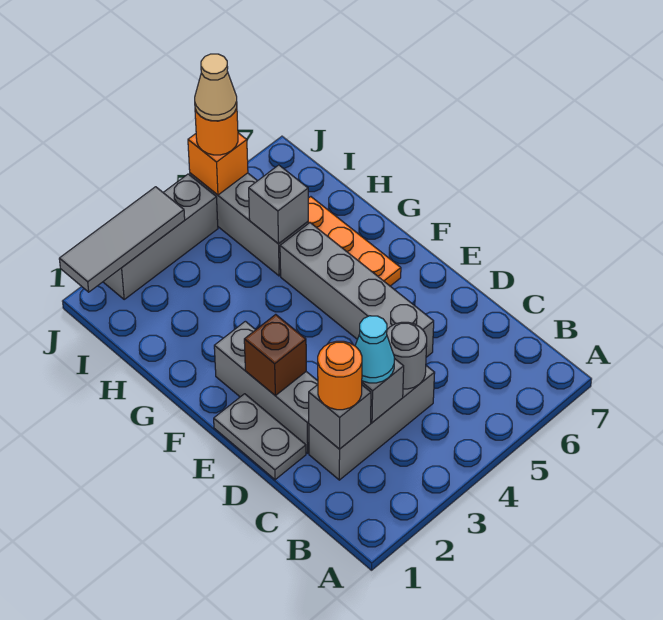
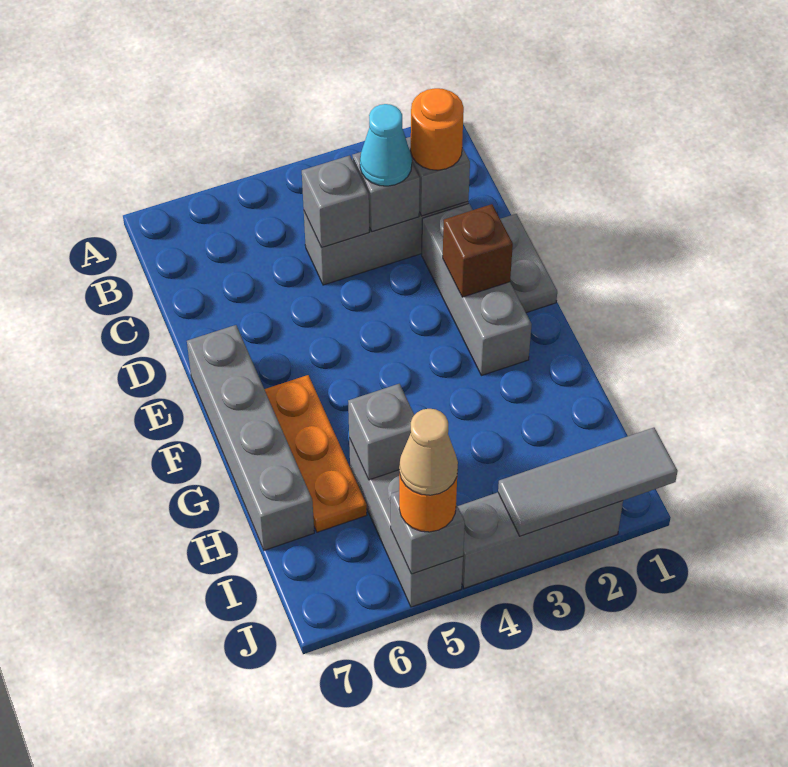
grey round brick C4 level 2 -> grey brick C4 level 2
grey brick D5:G5 level 1 -> grey brick E7:H7 level 1
orange brick J5 level 2 -> grey brick J5 level 2

